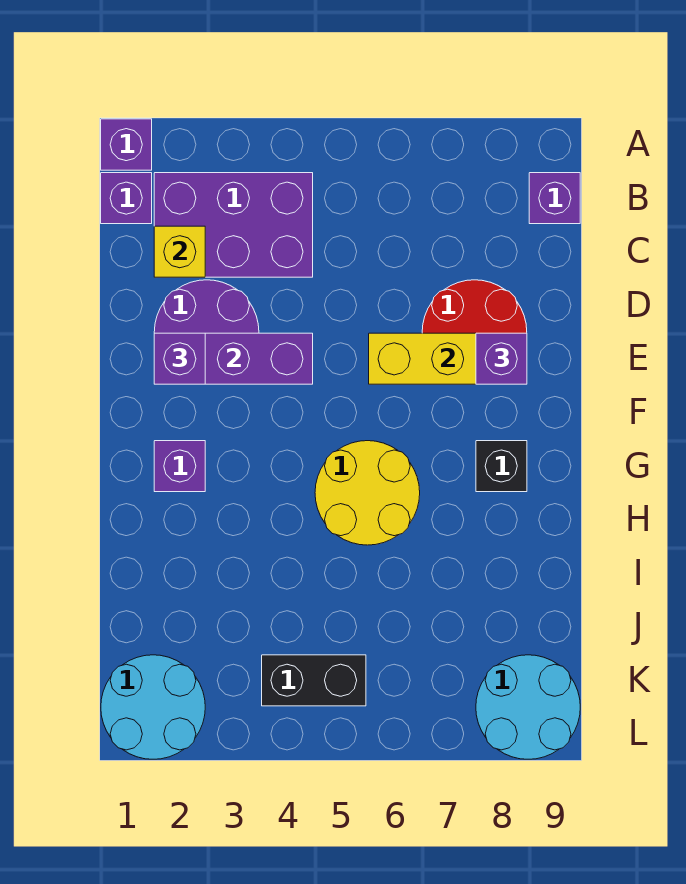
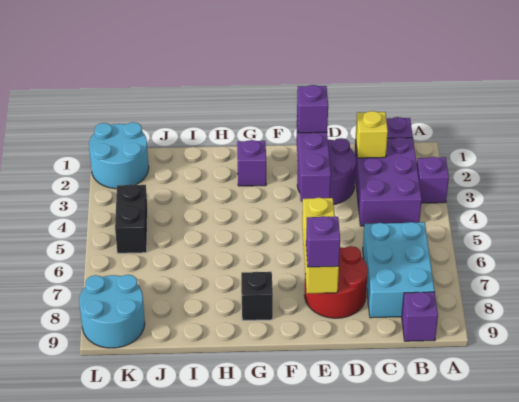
purple brick A1 level 1 -> purple brick A3 level 1
none -> cyan brick B6:C8 level 1
yellow round brick G5:H6 level 1 -> none

